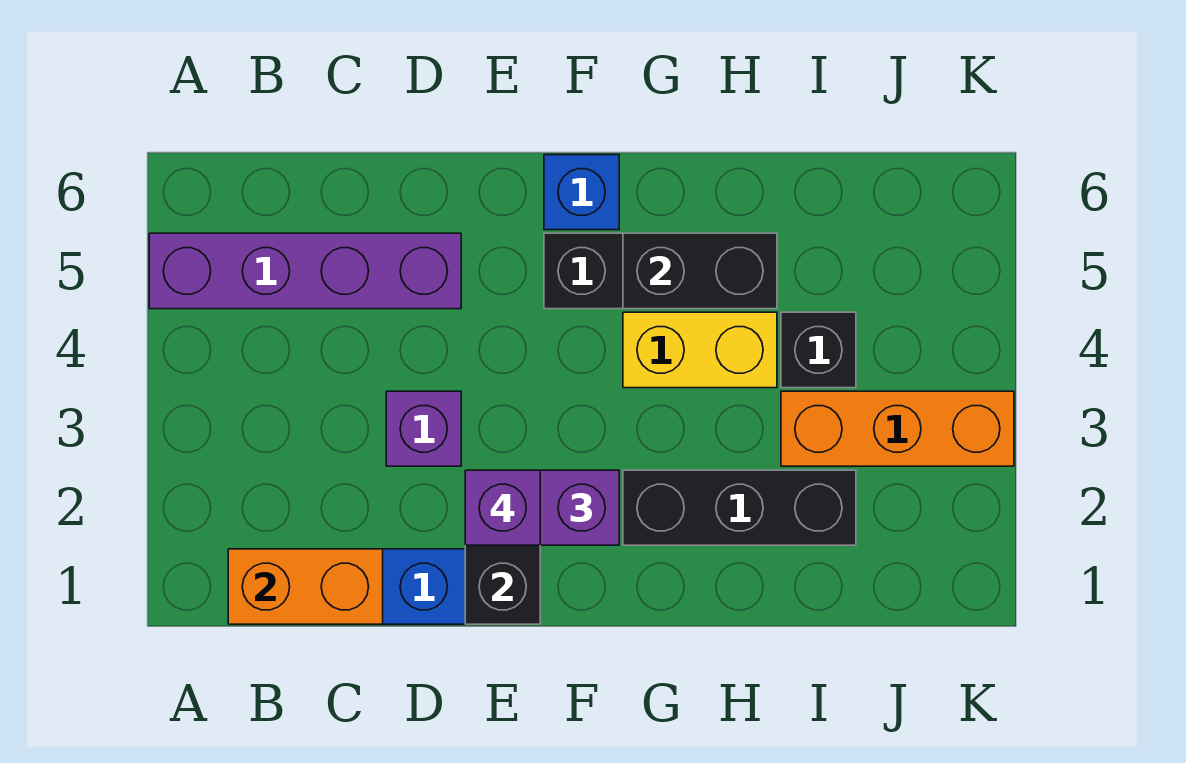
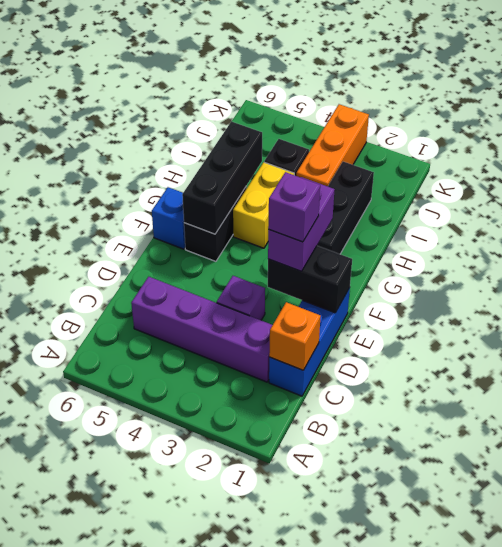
purple brick A5:D5 level 1 -> purple brick C2:C5 level 1
orange brick B1:C1 level 2 -> orange brick C1 level 2
black brick G5:H5 level 2 -> black brick F5:H5 level 2

